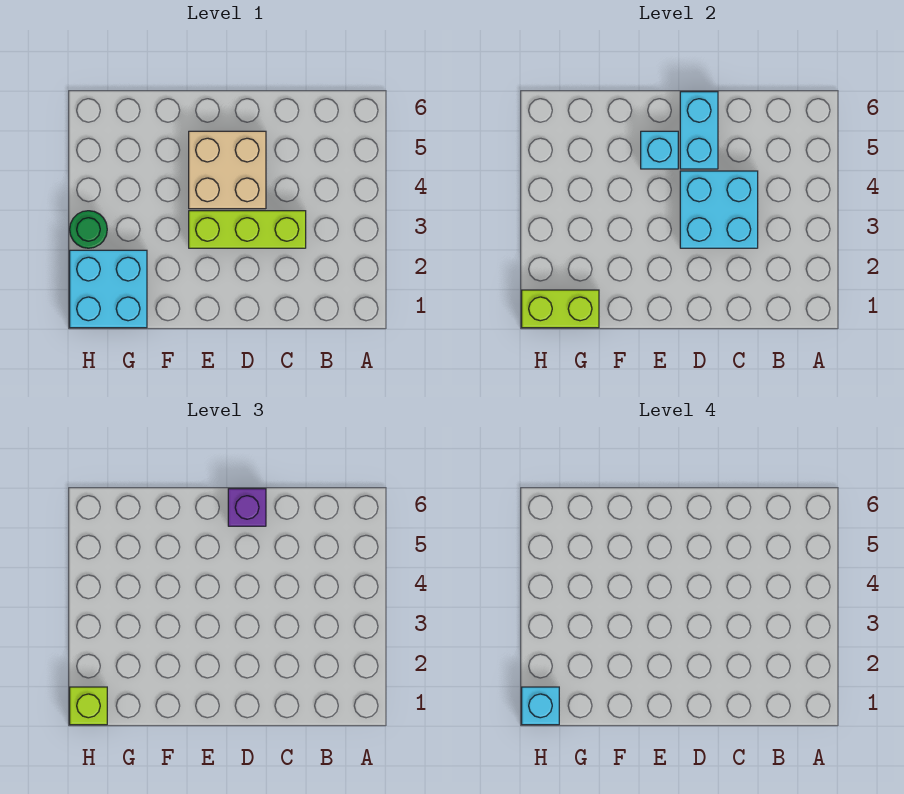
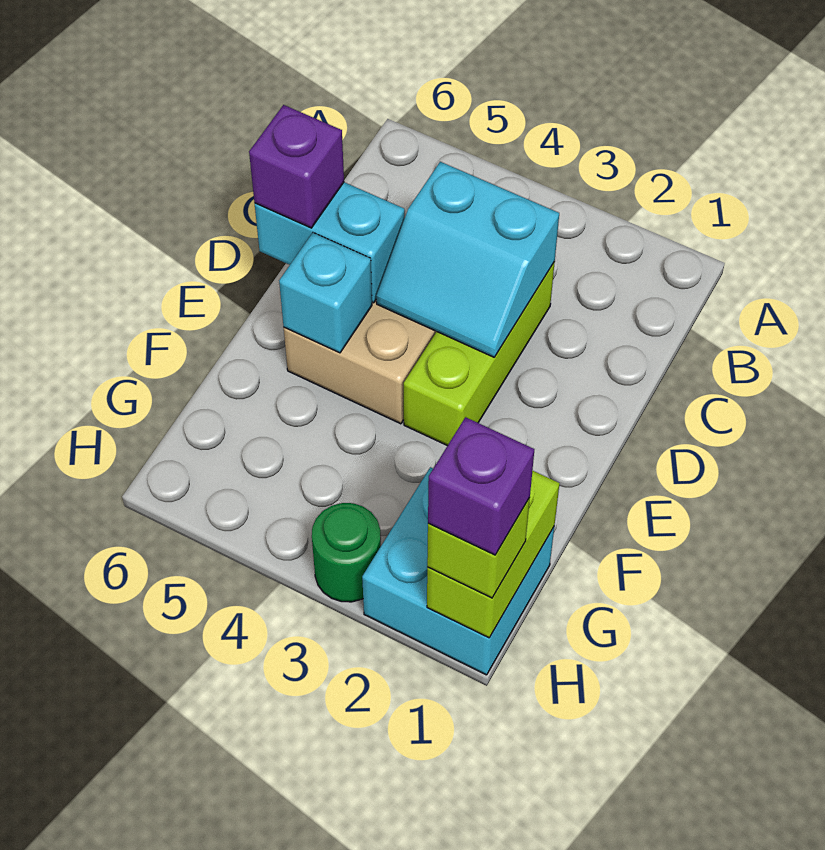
cyan brick C3:D4 level 2 -> cyan slope C3:D4 level 2 top C
cyan brick H1 level 4 -> purple brick H1 level 4

